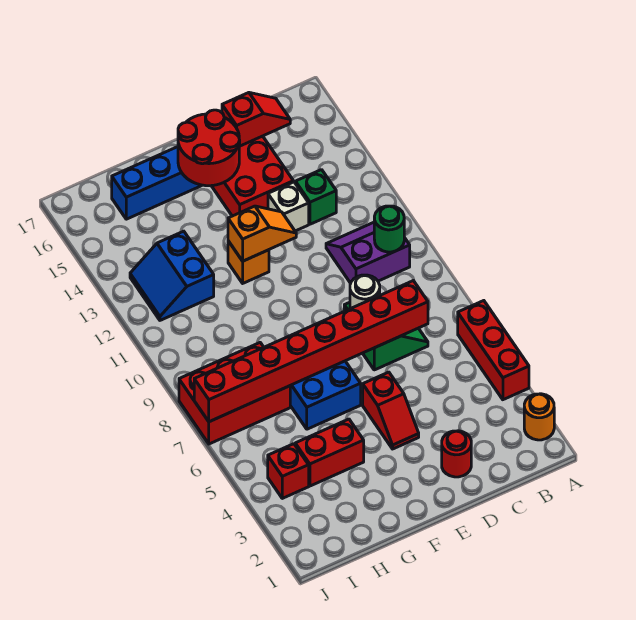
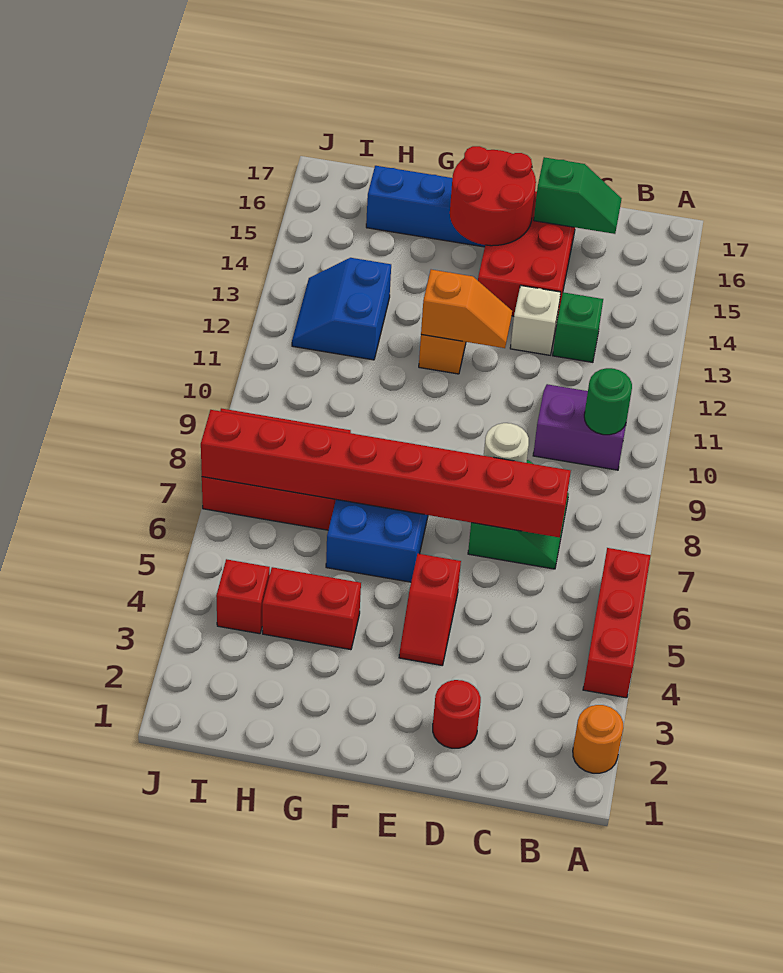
red slope C16:D16 level 2 top D -> green slope C16:D16 level 2 top D

